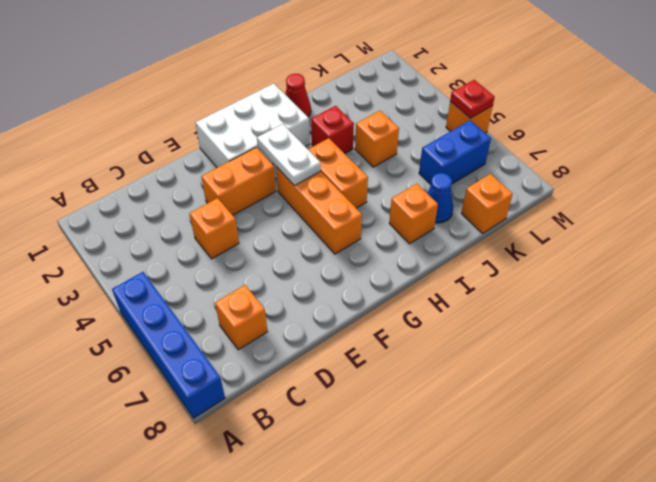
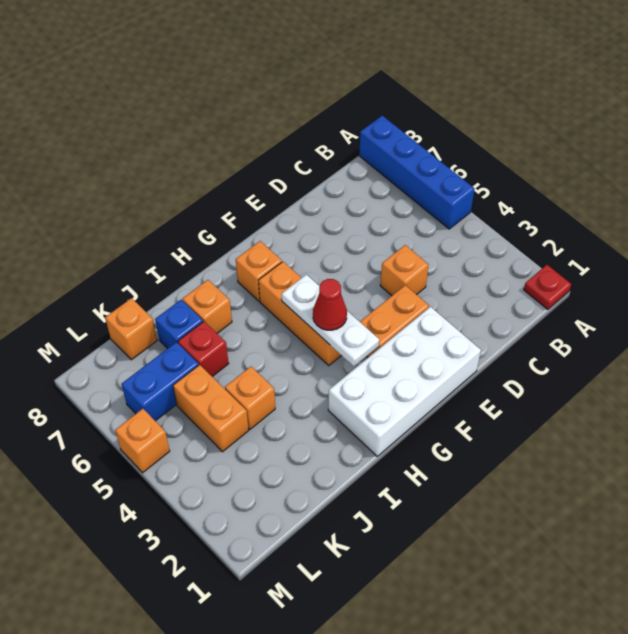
orange brick C7 level 1 -> orange brick G7 level 1
white brick F1:H2 level 1 -> white brick E1:H2 level 1
white plate G3:G4 level 2 -> white plate G3:G5 level 2
orange brick H4:H5 level 1 -> orange brick K4:K5 level 1
red cone I1 level 1 -> red cone G4 level 3
red brick I3 level 1 -> red brick J6 level 1
blue cone J7 level 1 -> blue brick J7 level 1
red plate M5 level 2 -> red plate A1 level 1

